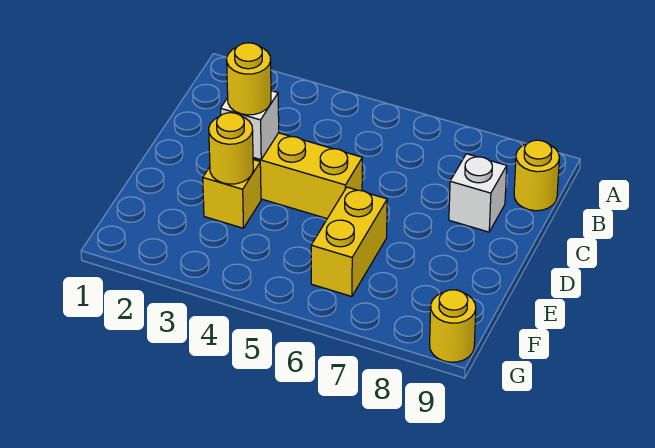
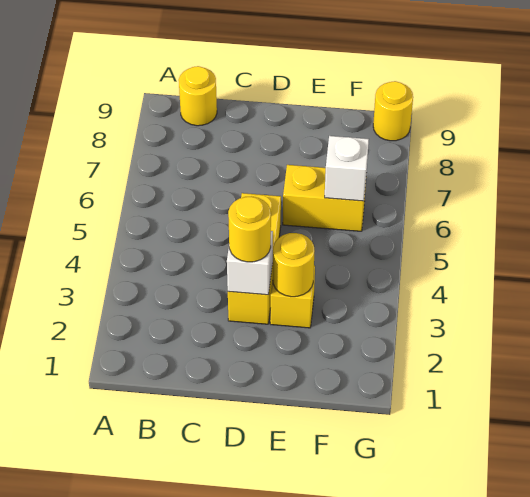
white brick C8 level 1 -> white brick F6 level 2

